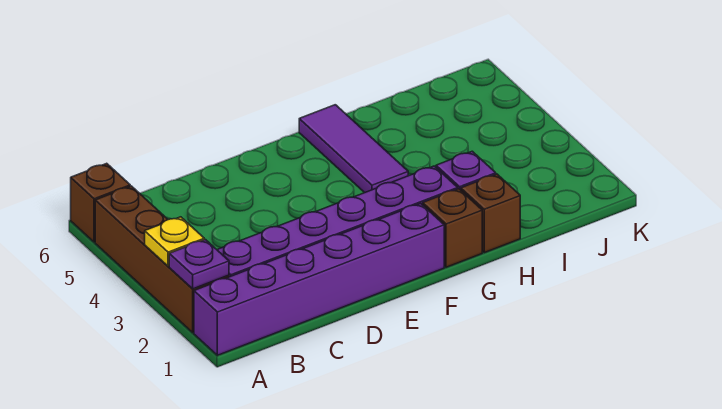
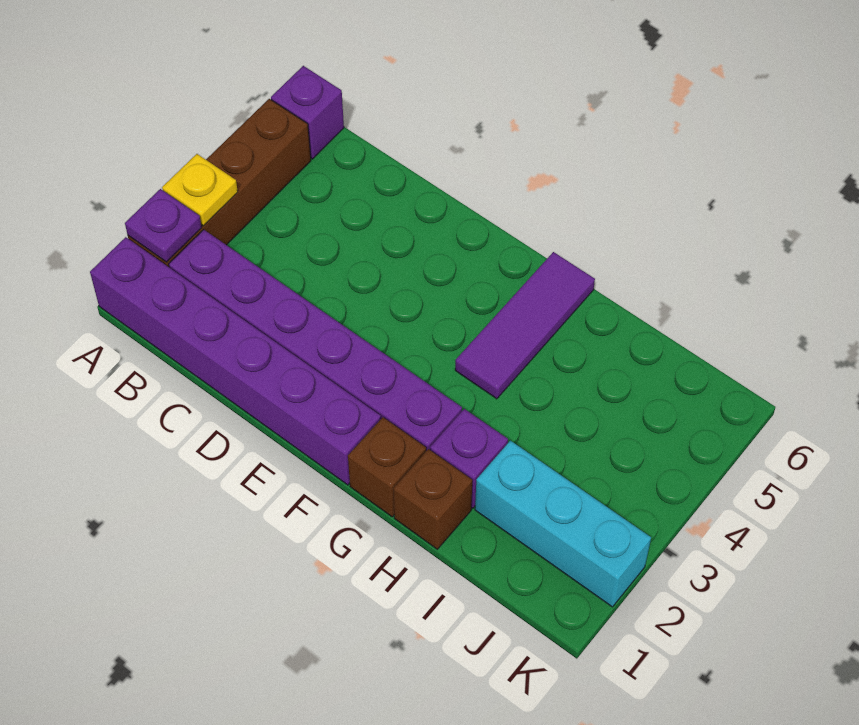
brown brick A6 level 1 -> purple brick A6 level 1
none -> cyan brick I2:K2 level 1

